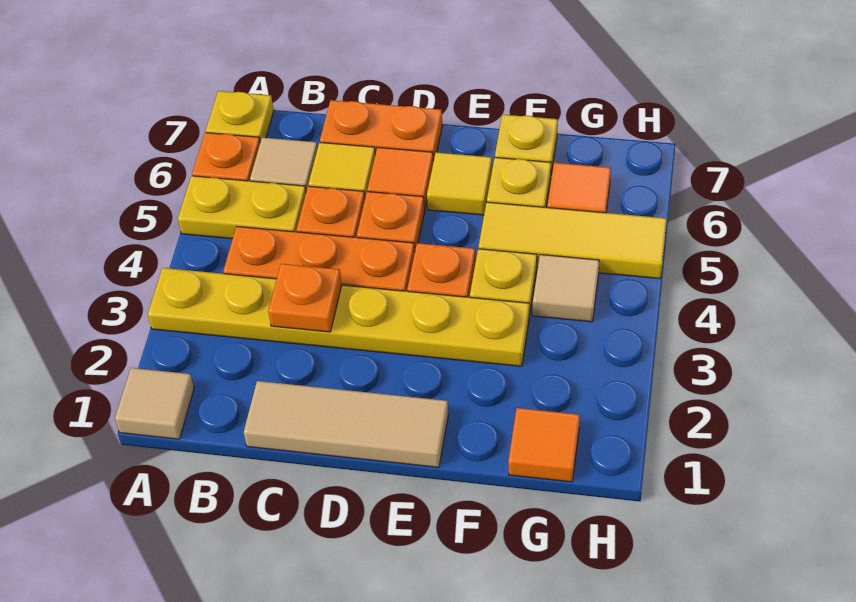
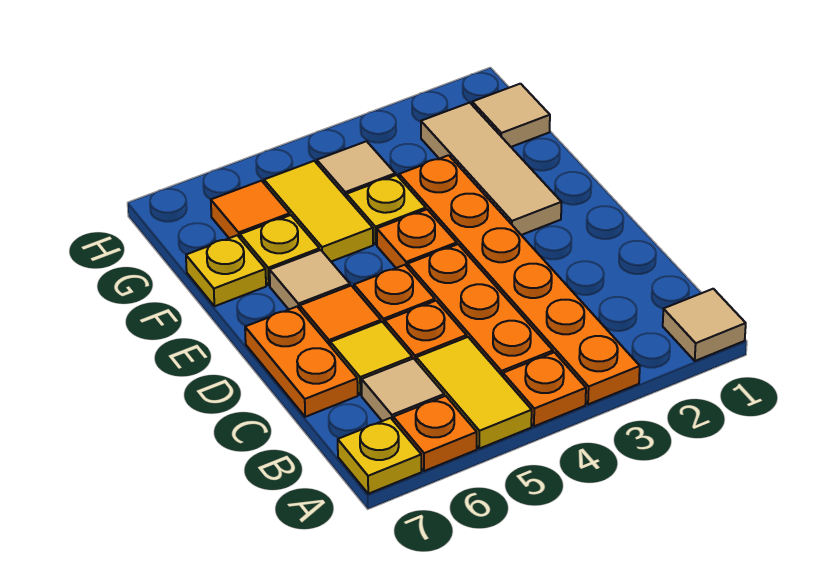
yellow plate A3:F3 level 1 -> orange plate A3:F3 level 1
yellow plate A5:B5 level 1 -> yellow tile A5:B5 level 1
tan tile C1:E1 level 1 -> tan tile E2:G2 level 1
orange plate C3 level 2 -> orange plate A4 level 1
yellow tile E6 level 1 -> tan tile E6 level 1
yellow tile F5:H5 level 1 -> yellow tile F5:G5 level 1
orange tile G1 level 1 -> tan tile G1 level 1

